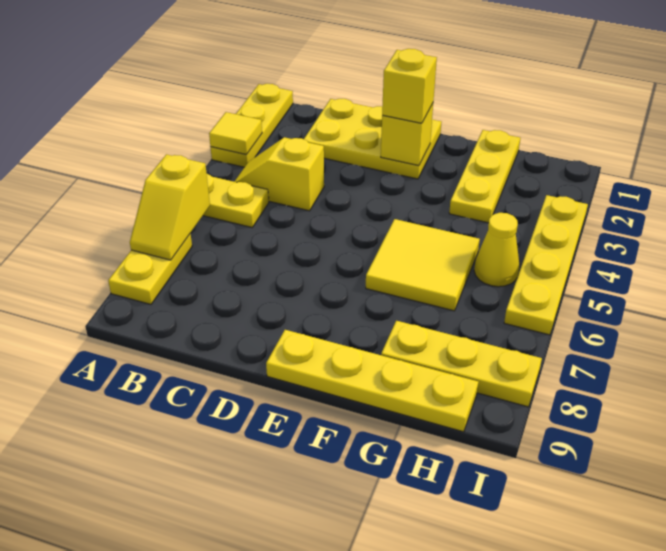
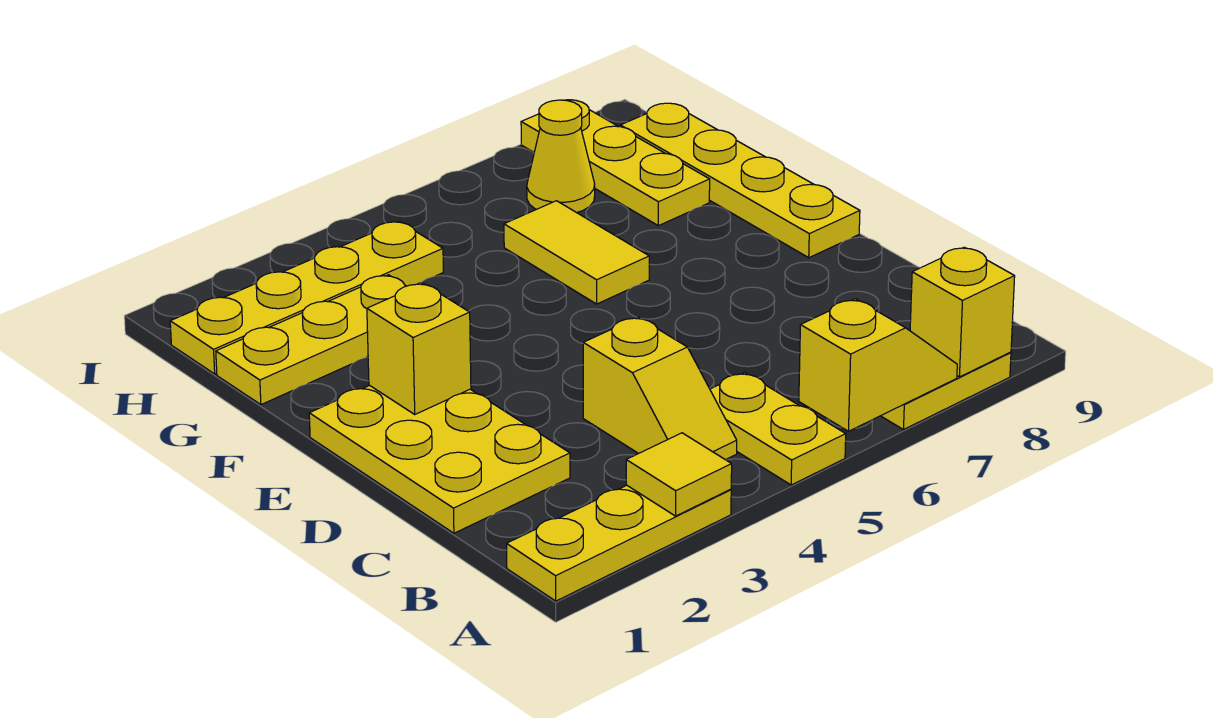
yellow brick E2 level 3 -> yellow brick A8 level 2
yellow tile F5:G6 level 1 -> yellow tile F6:G6 level 1
yellow cone H5 level 1 -> yellow cone H7 level 1
yellow plate I3:I6 level 1 -> yellow plate H1:H4 level 1

